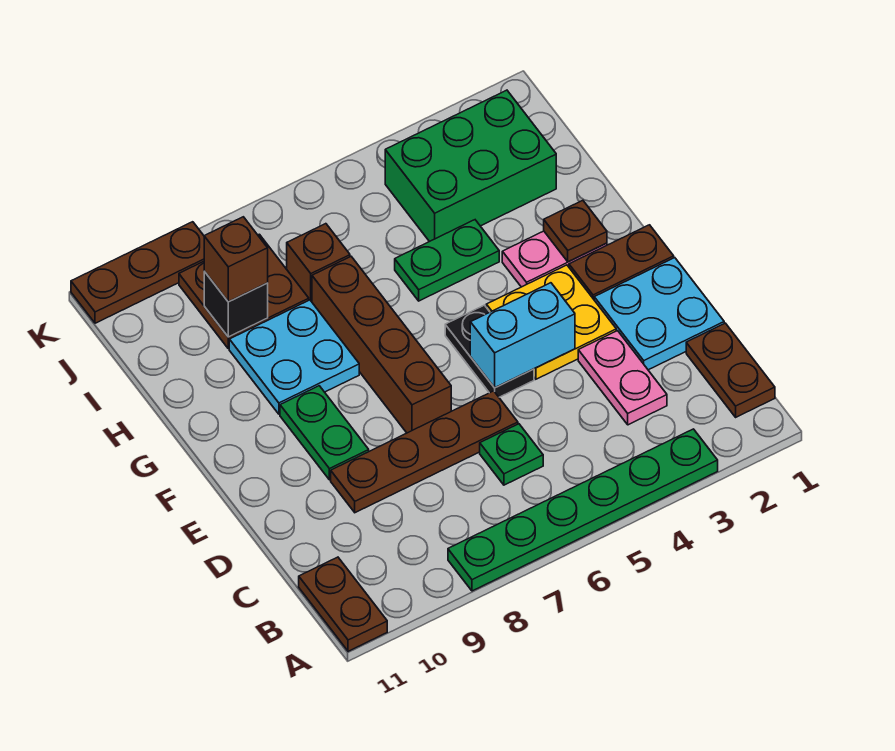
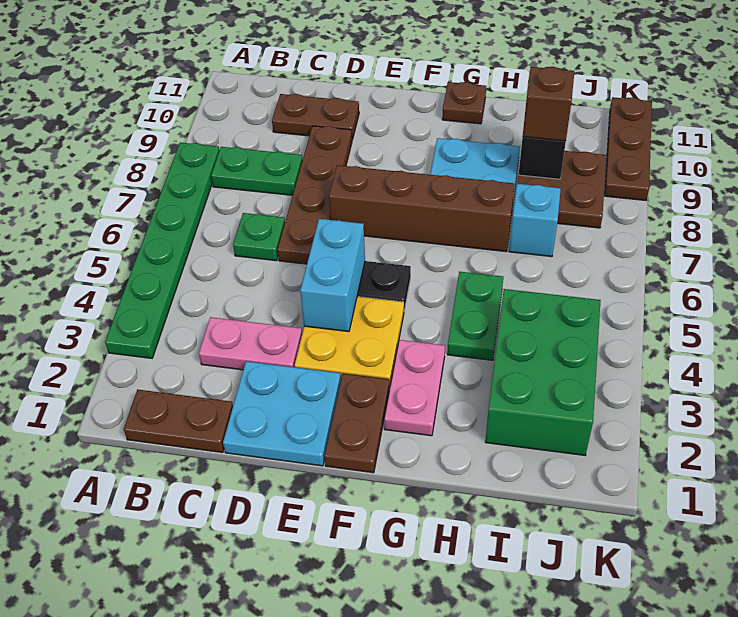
brown plate A11:B11 level 1 -> brown plate C10:D10 level 1
green plate E9:F9 level 1 -> green plate B8:C8 level 1
brown plate G2 level 2 -> brown plate G11 level 1
brown brick I7 level 1 -> cyan brick I7 level 1

